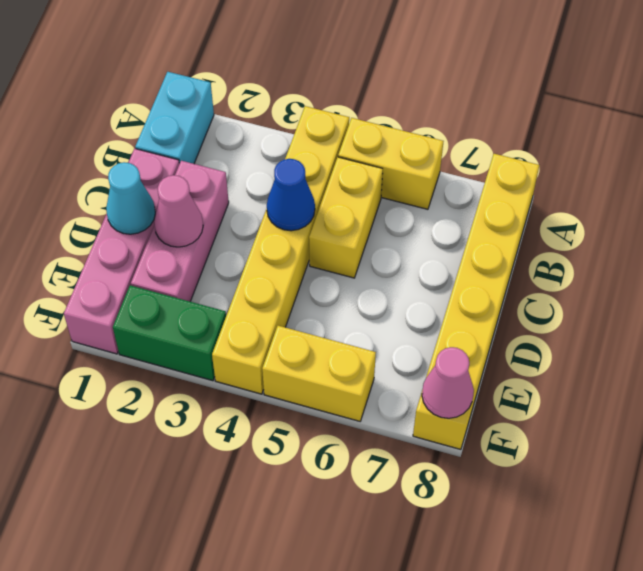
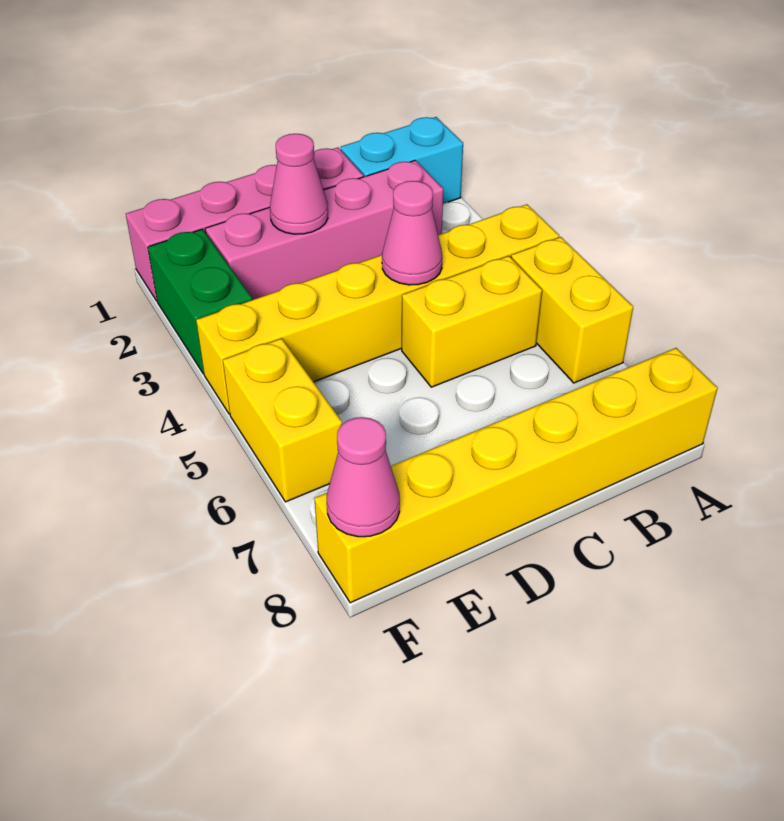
pink brick C2:E2 level 1 -> pink brick B2:E2 level 1
blue cone C4 level 2 -> pink cone C4 level 2
cyan cone D1 level 2 -> none

